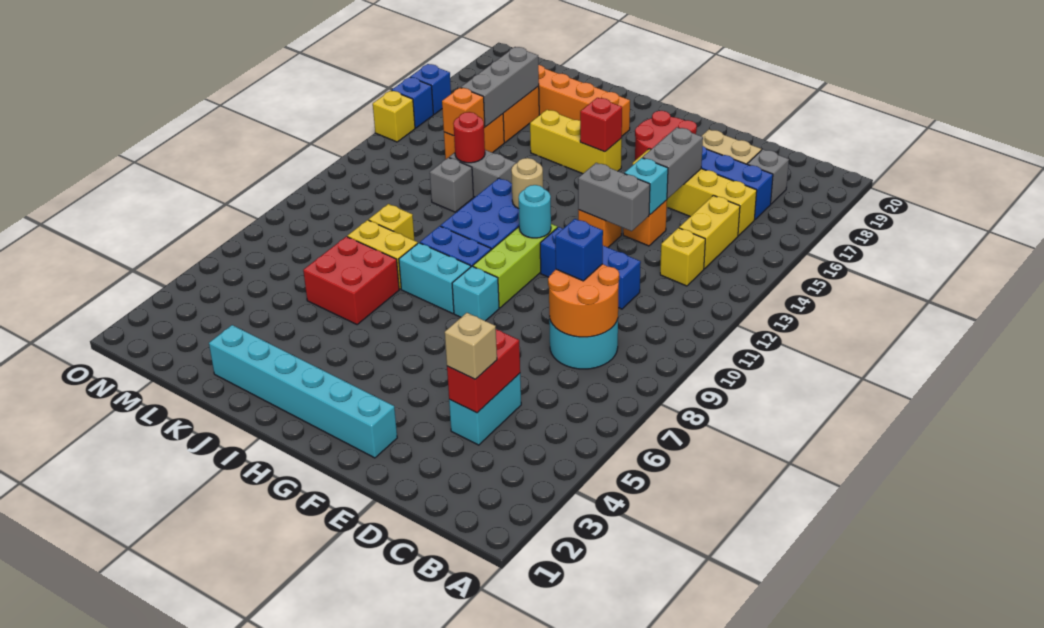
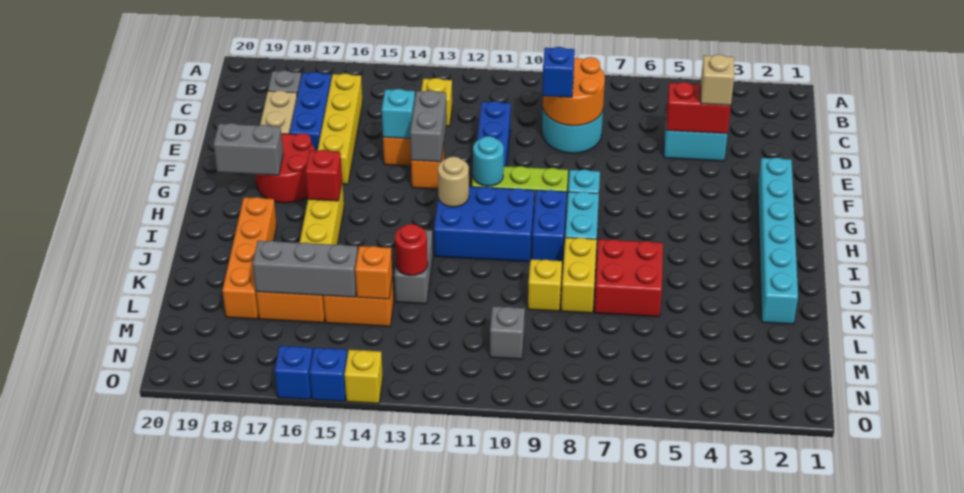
yellow brick C14:C15 level 1 -> none
grey brick E15:E16 level 2 -> grey brick G18:G19 level 2
grey brick K12 level 1 -> grey brick M10 level 1

